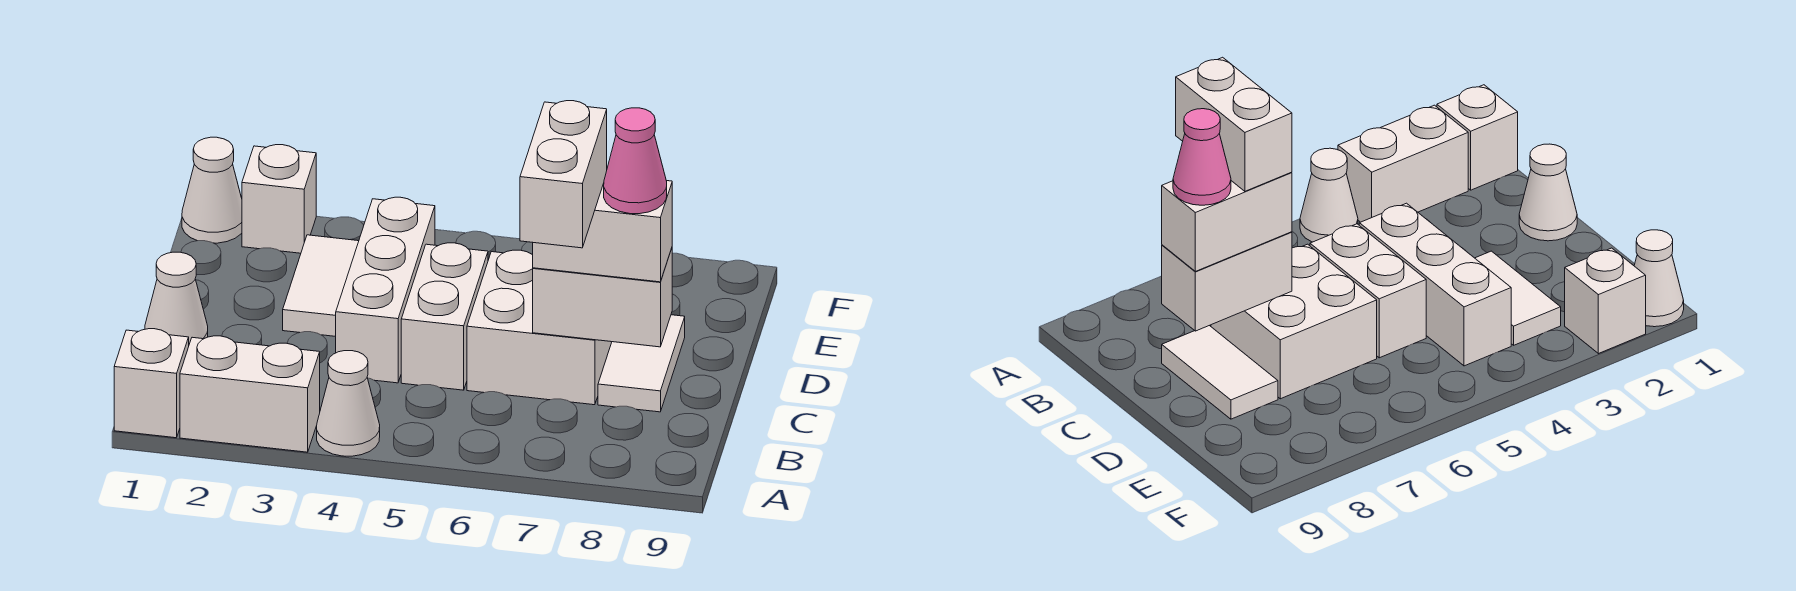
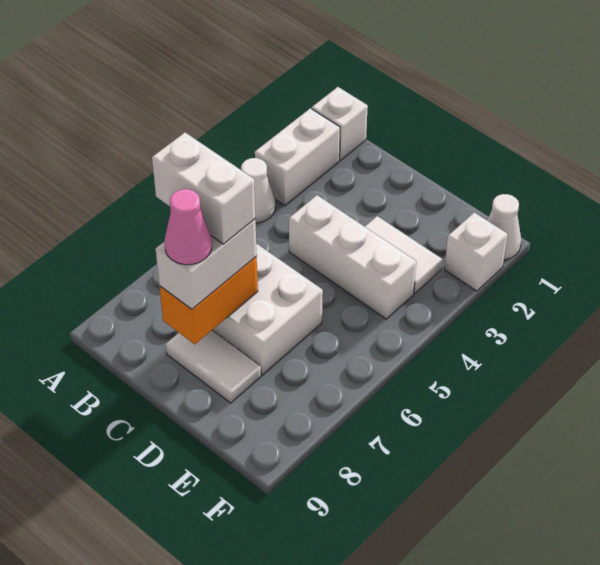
white cone C1 level 1 -> none
white brick C5:D5 level 1 -> none
white brick C7:C8 level 2 -> orange brick C7:C8 level 2

